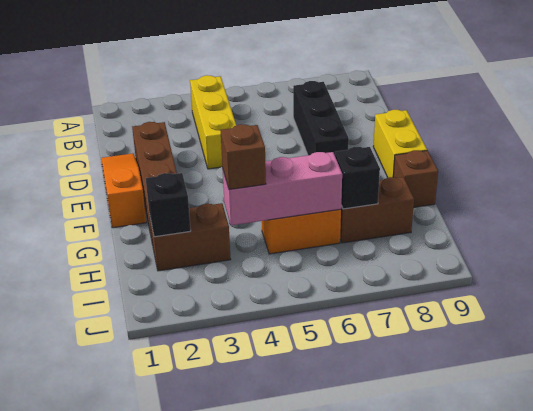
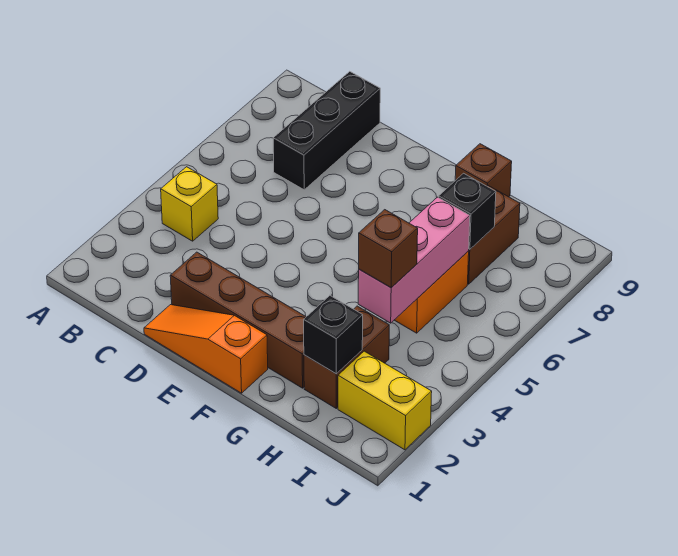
yellow brick B4:D4 level 1 -> yellow brick B4 level 1
black brick C7:E7 level 1 -> black brick C7:C9 level 1
yellow brick E9:F9 level 1 -> yellow brick I2:J2 level 1

